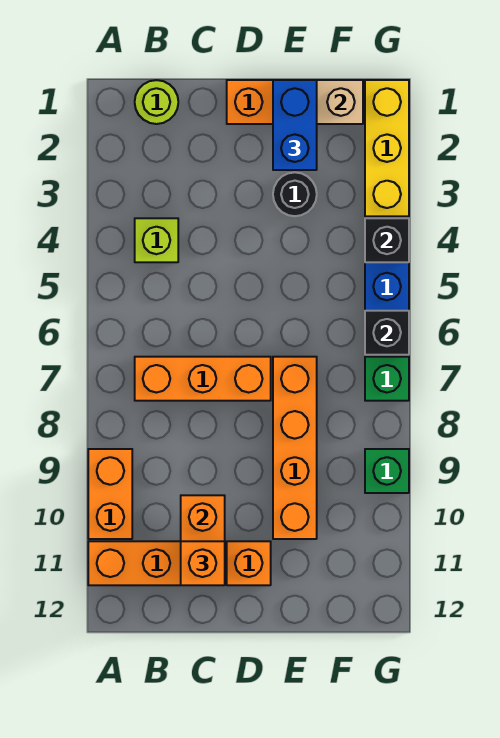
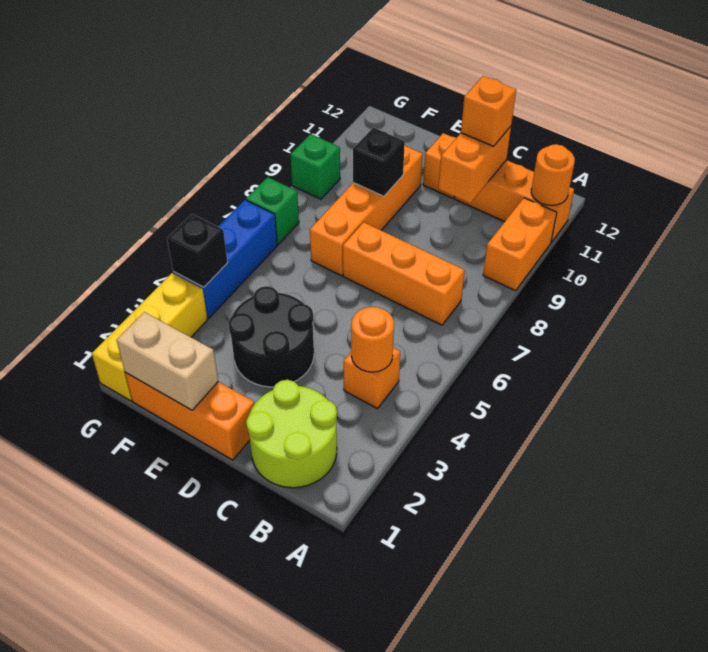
none -> orange round brick A11 level 2
lime round brick B1 level 1 -> lime round brick B1:C2 level 1
lime brick B4 level 1 -> orange brick B4 level 1
none -> orange round brick B4 level 2
blue brick E1:E2 level 3 -> none
black round brick E3 level 1 -> black round brick D3:E4 level 1
black brick G6 level 2 -> black brick E9 level 2

